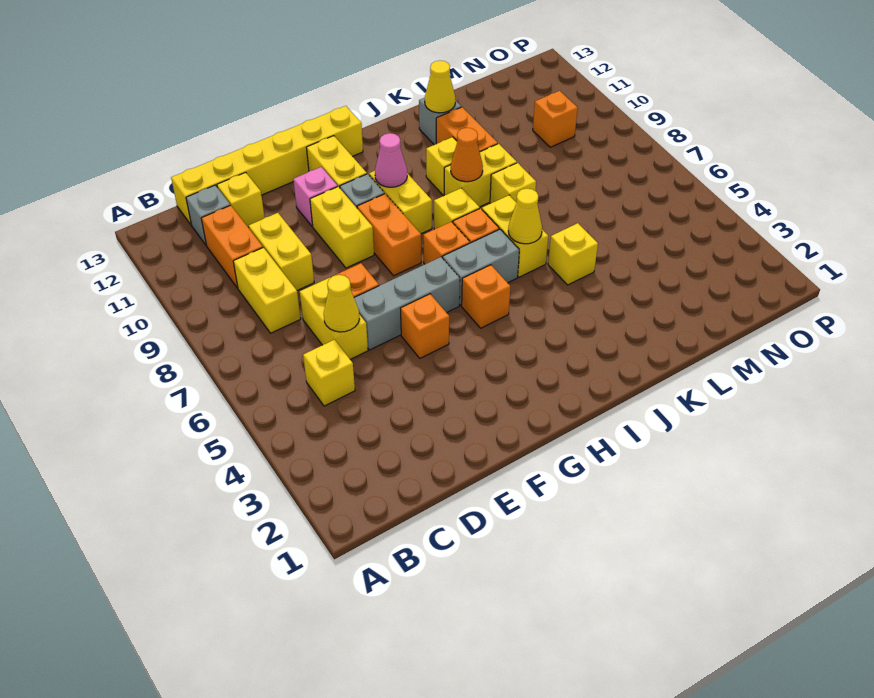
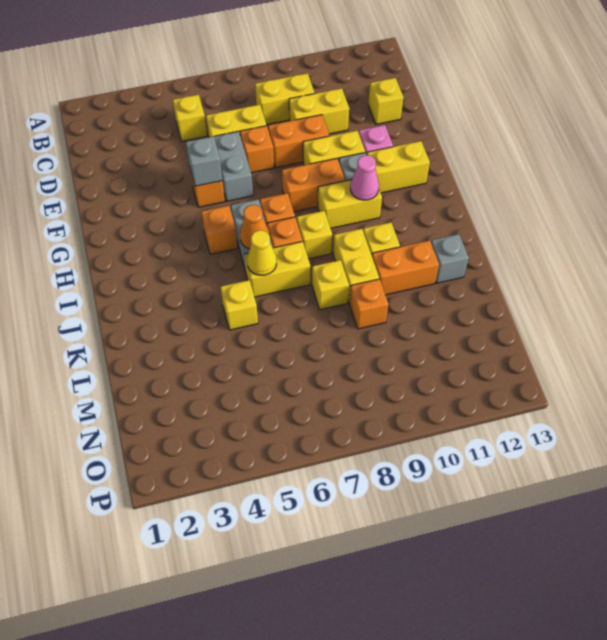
orange brick C10:C11 level 1 -> orange brick E8:E9 level 1
grey brick C12 level 1 -> grey brick F5 level 2
yellow brick C13:H13 level 1 -> none
yellow cone D6 level 2 -> none
grey brick E6:G6 level 1 -> grey brick E6:F6 level 1
orange cone J9 level 2 -> orange cone I6 level 2
yellow cone K12 level 2 -> none
orange brick N10 level 1 -> orange brick L9 level 1

